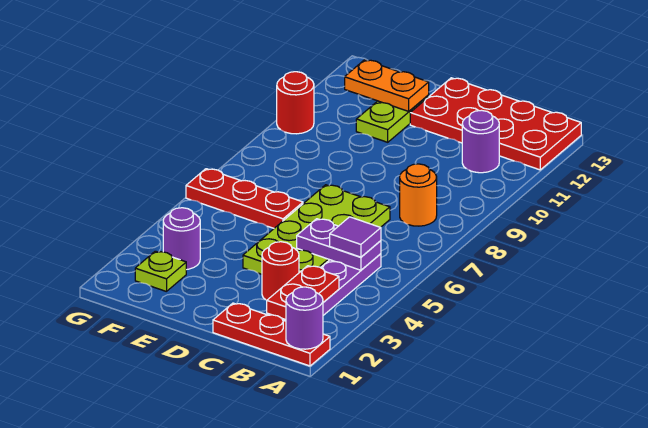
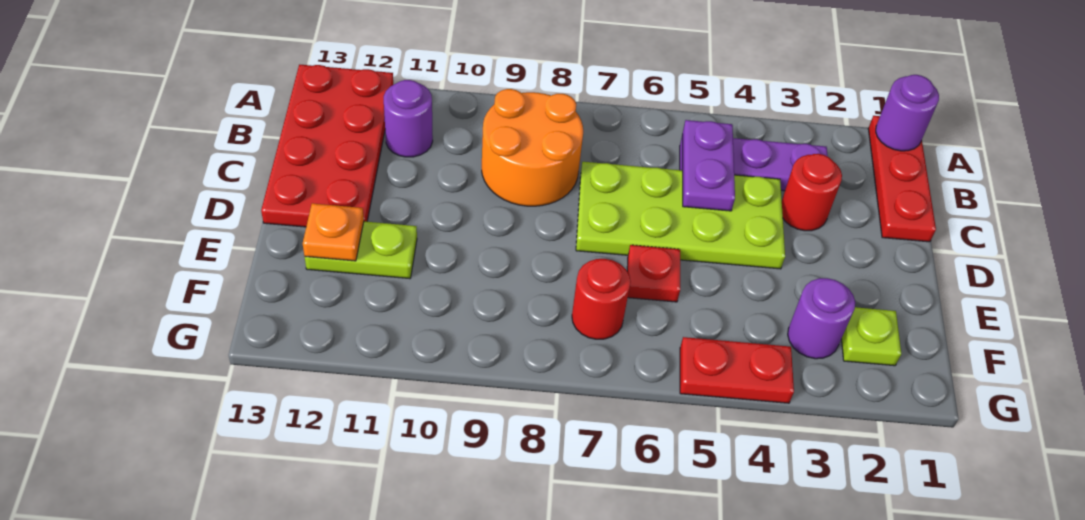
red plate B2:B3 level 2 -> red plate G4:G5 level 1
purple tile B5 level 3 -> none
orange round brick B8 level 1 -> orange round brick B8:C9 level 1
red plate E6:G6 level 1 -> red plate E6 level 1
orange plate E12:F12 level 2 -> orange plate E12 level 2
red round brick G10 level 1 -> red round brick F7 level 1

